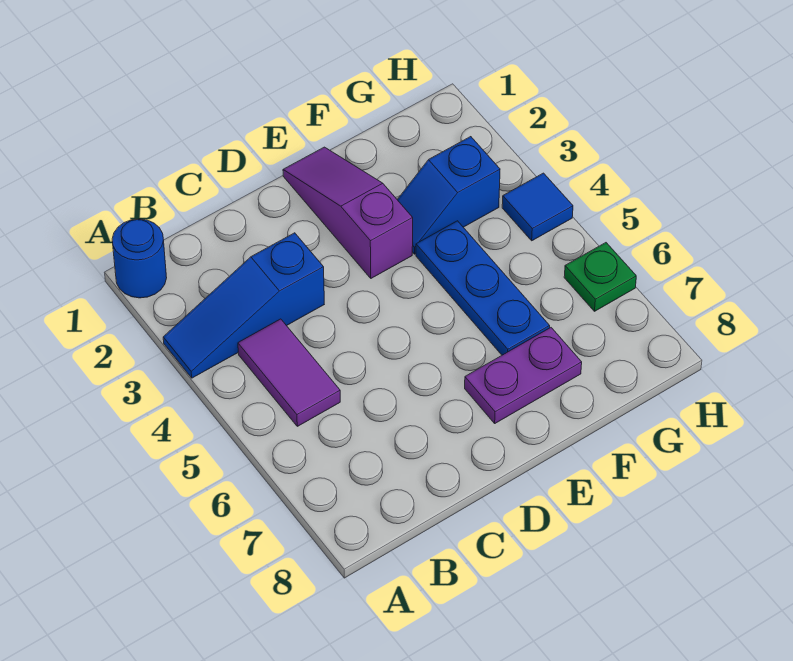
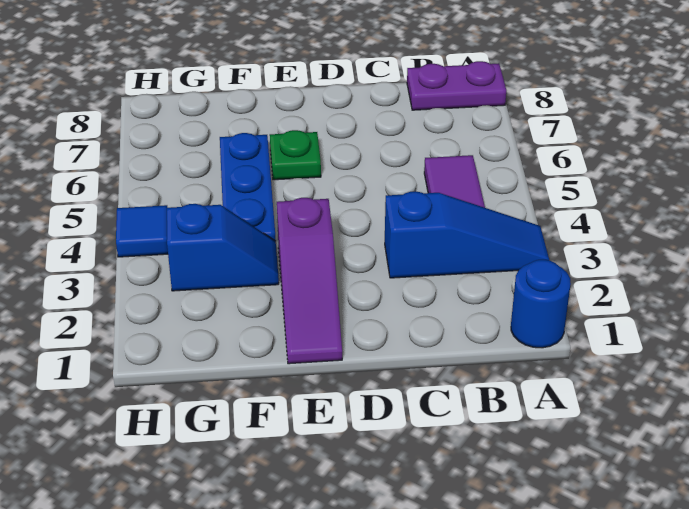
purple plate E7:F7 level 1 -> purple plate A8:B8 level 1
green plate H6 level 1 -> green plate E6 level 1

